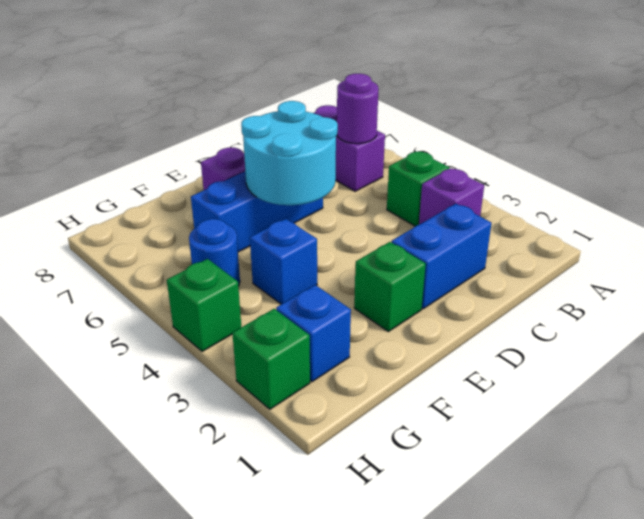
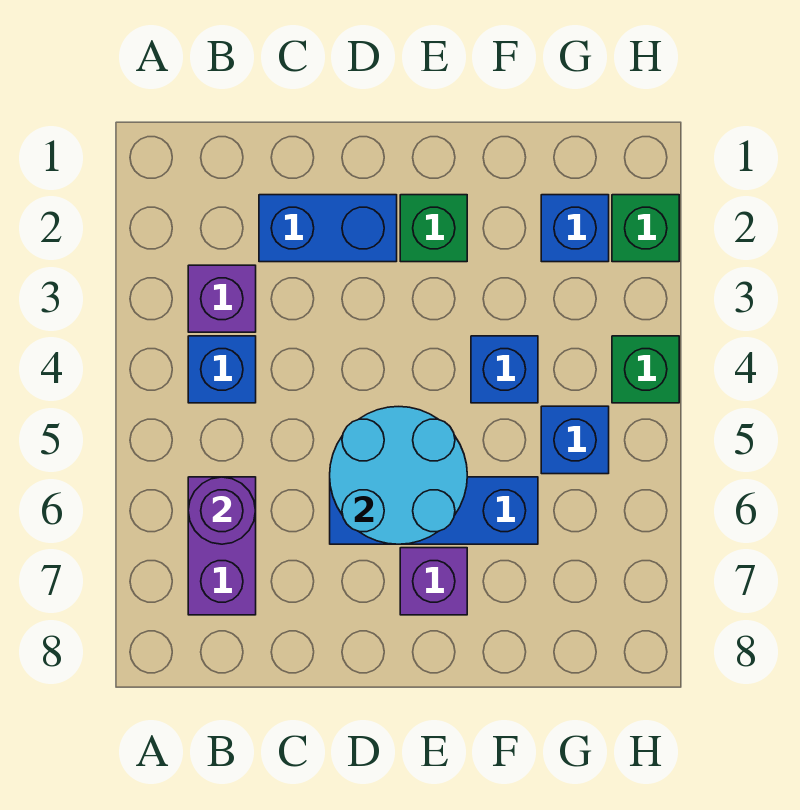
green brick B4 level 1 -> blue brick B4 level 1
blue round brick G5 level 1 -> blue brick G5 level 1

